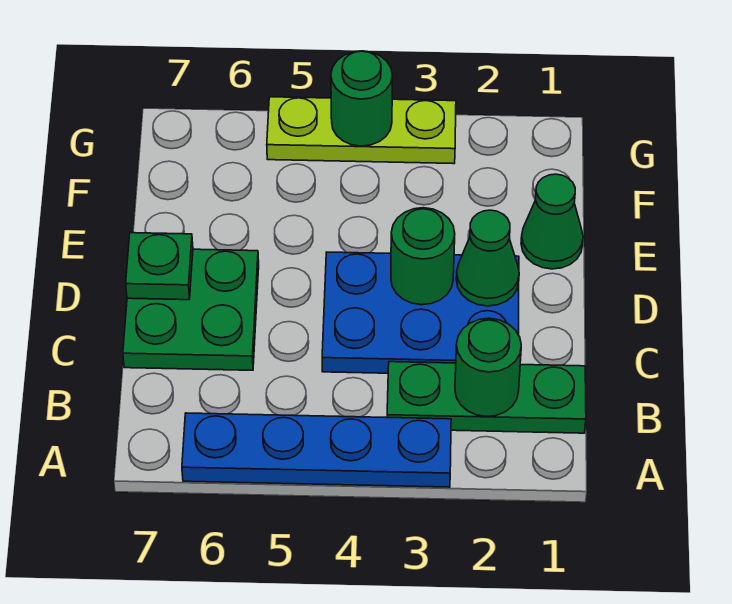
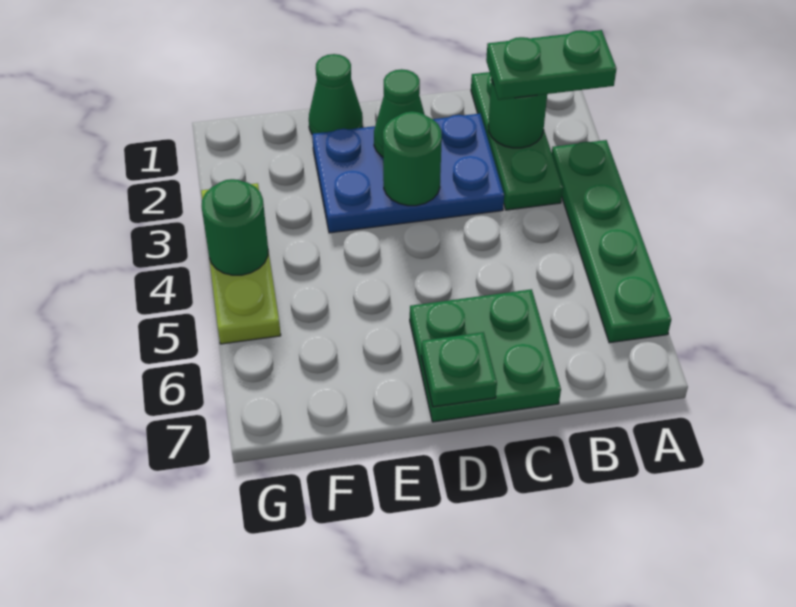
none -> green plate A2:B2 level 3
blue plate A3:A6 level 1 -> green plate A3:A6 level 1
blue plate C2:D4 level 1 -> blue plate C2:E3 level 1

